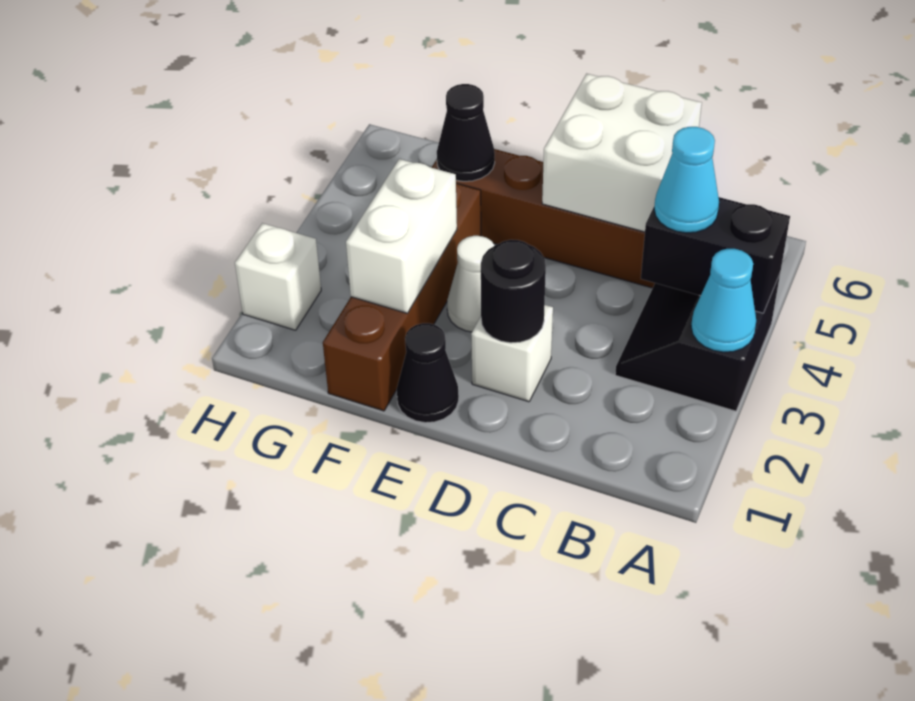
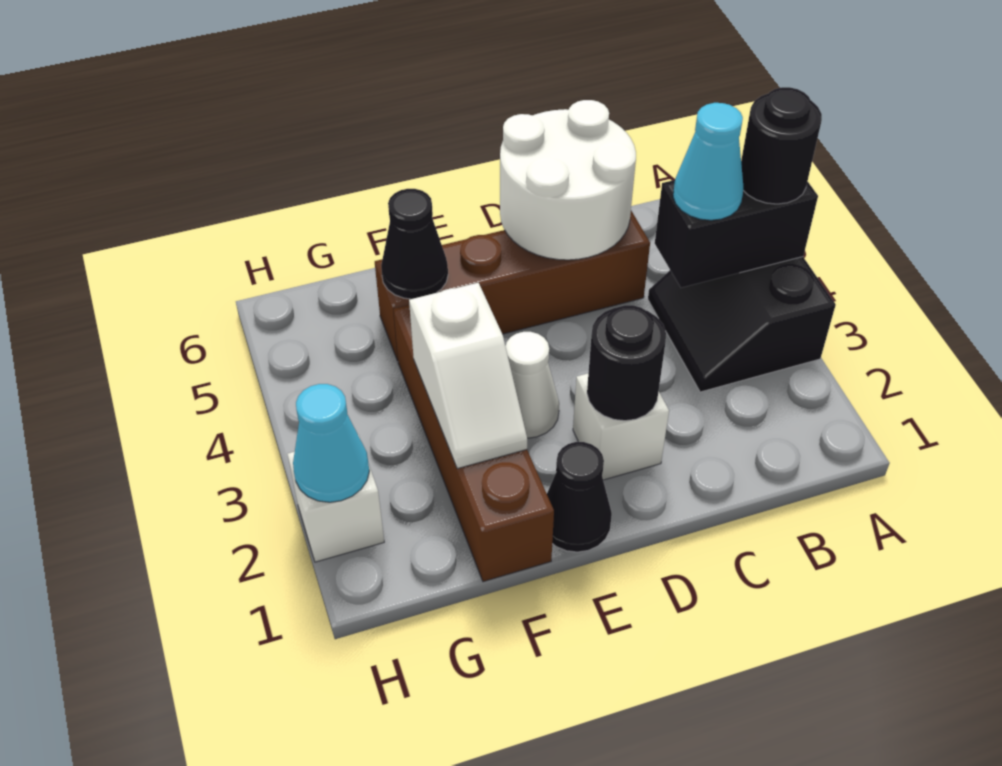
cyan cone A3 level 2 -> cyan cone H2 level 2
none -> black round brick A4 level 3
white brick C5:D6 level 2 -> white round brick C5:D6 level 2
white brick F2:F3 level 2 -> white slope F2:F3 level 2 top 3

